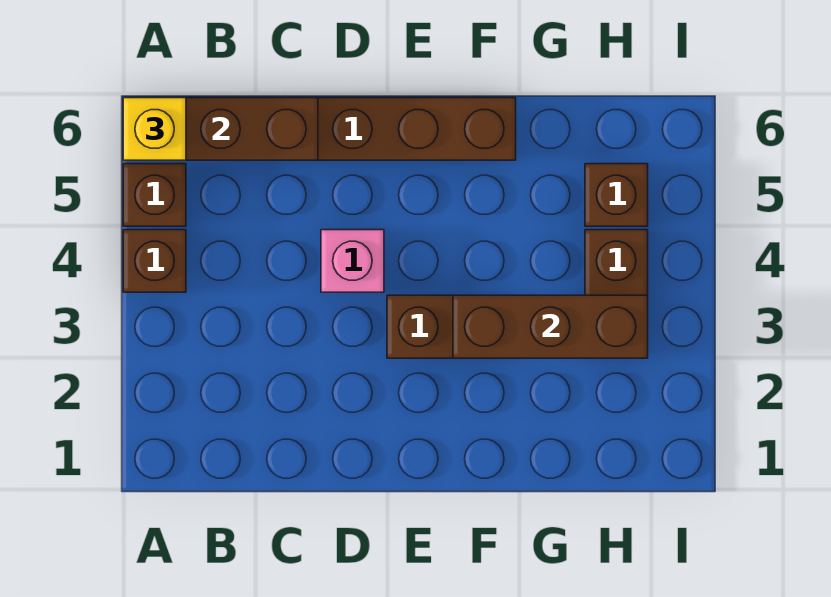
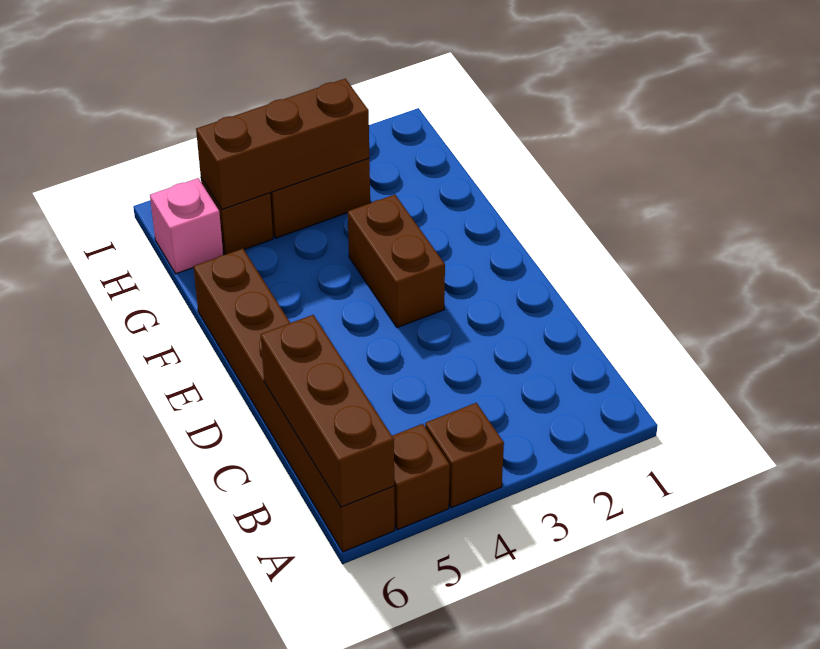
yellow brick A6 level 3 -> none
pink brick D4 level 1 -> pink brick H6 level 1
brown brick F3:H3 level 2 -> brown brick H3:H5 level 2

